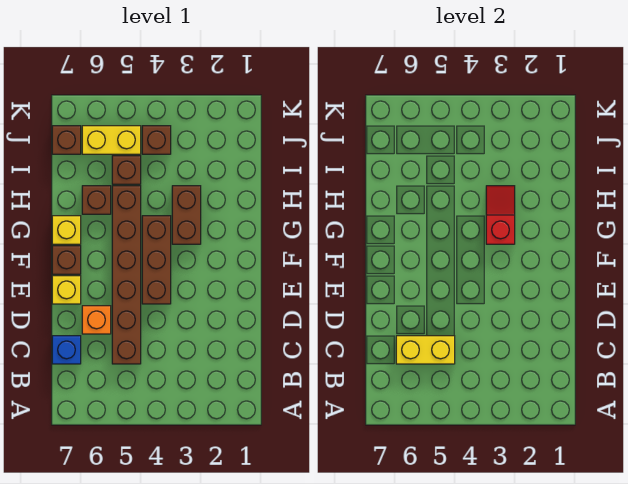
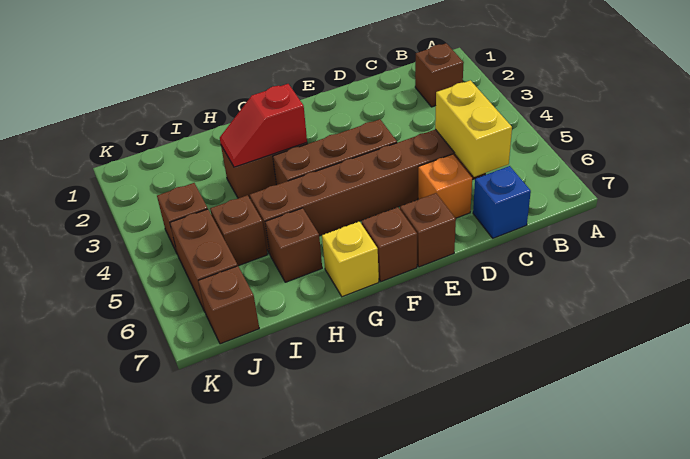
none -> brown brick B2 level 1
yellow brick E7 level 1 -> brown brick E7 level 1
yellow brick J5:J6 level 1 -> brown brick J5:J6 level 1

